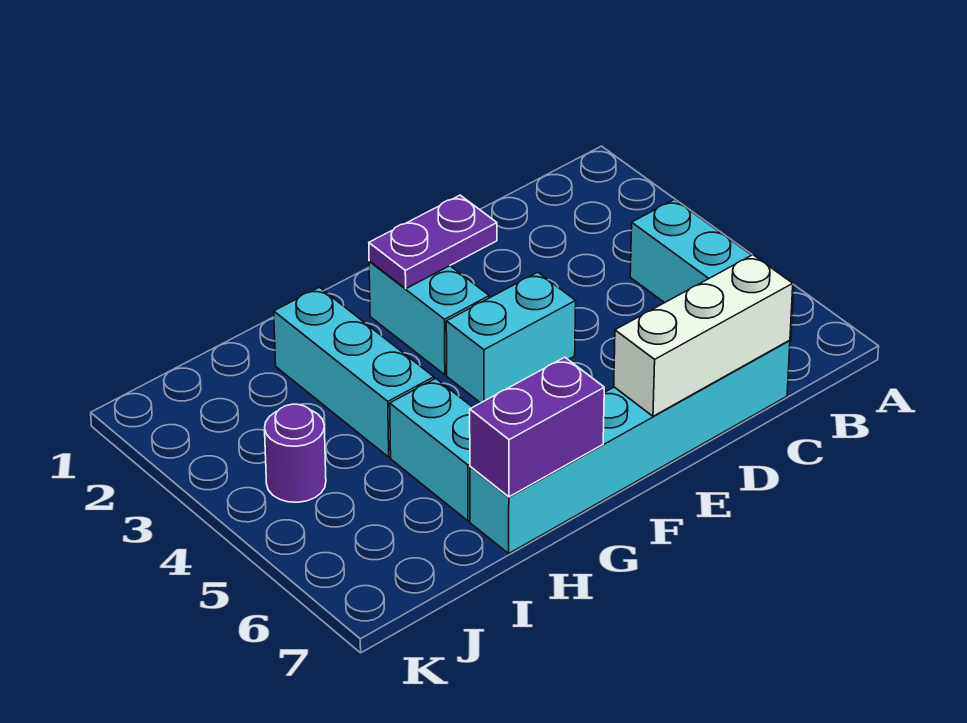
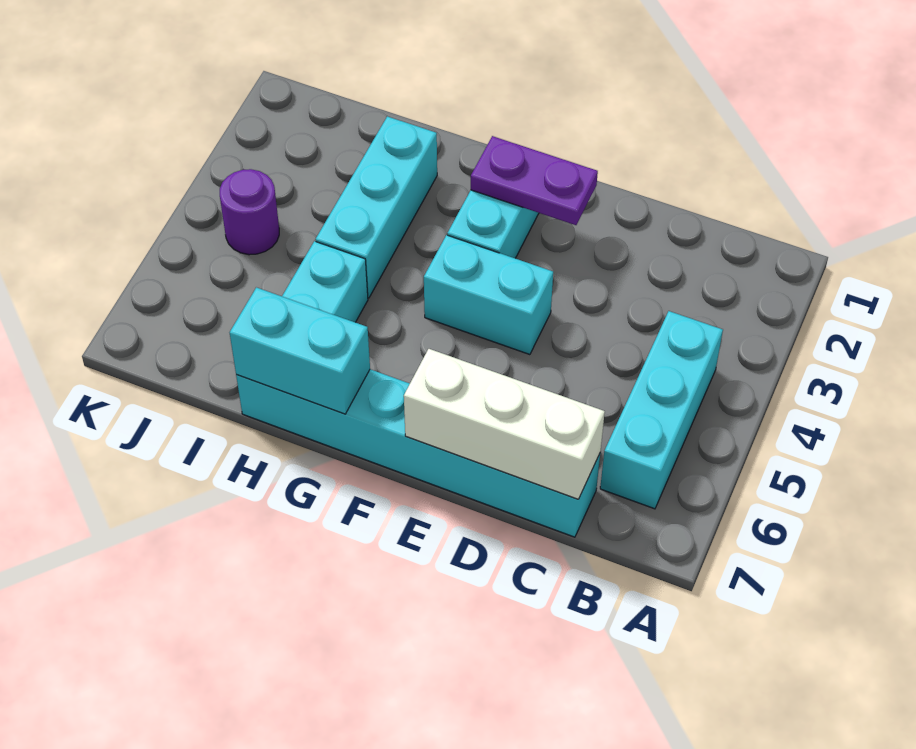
purple brick G7:H7 level 2 -> cyan brick G7:H7 level 2

